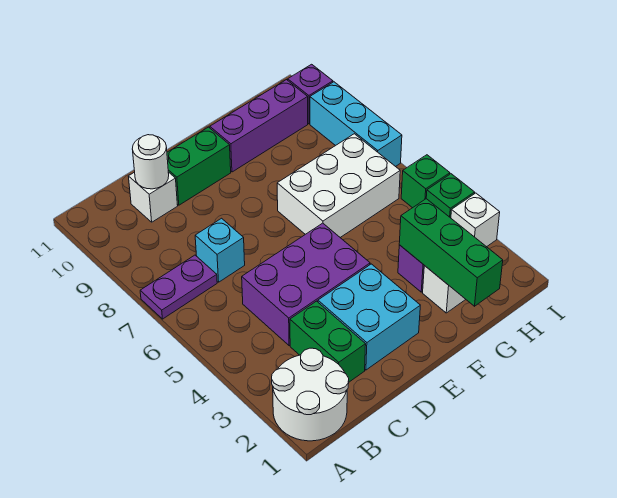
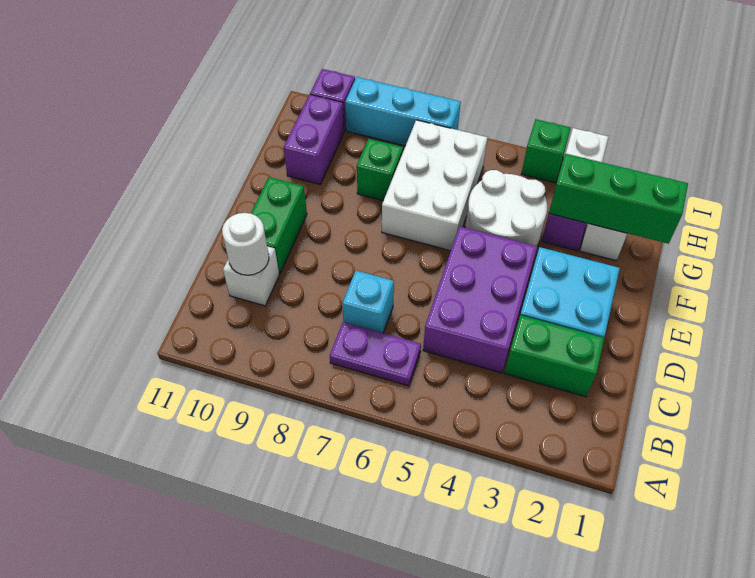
white round brick A1:B2 level 1 -> white round brick F4:G5 level 1
purple plate A7:B7 level 1 -> purple plate B6:B7 level 1
purple brick F10:H10 level 1 -> purple brick G10:H10 level 1
green brick I5 level 1 -> green brick G8 level 1

